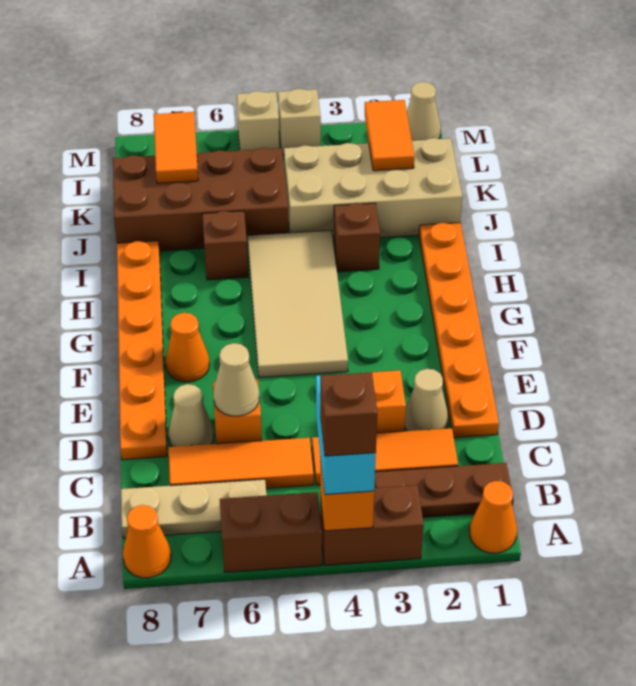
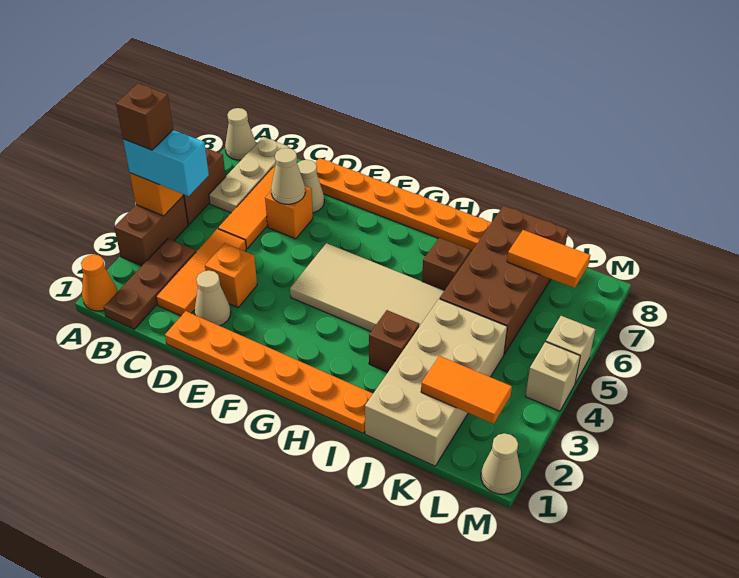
orange cone A8 level 1 -> tan cone A8 level 1
orange cone F7 level 1 -> none

